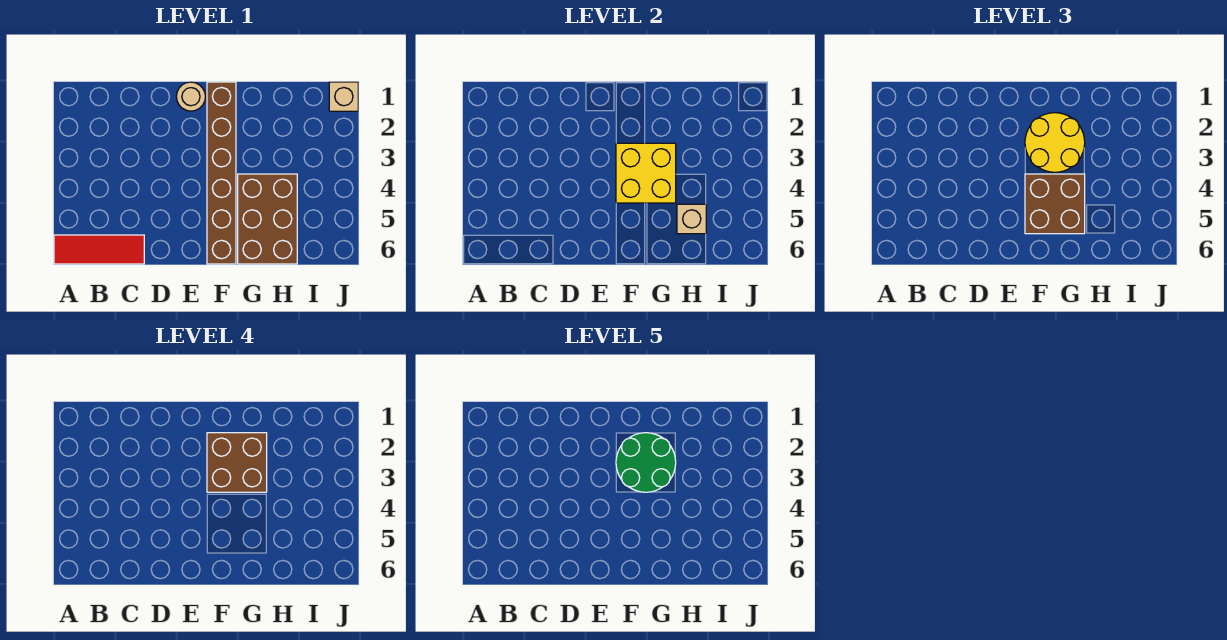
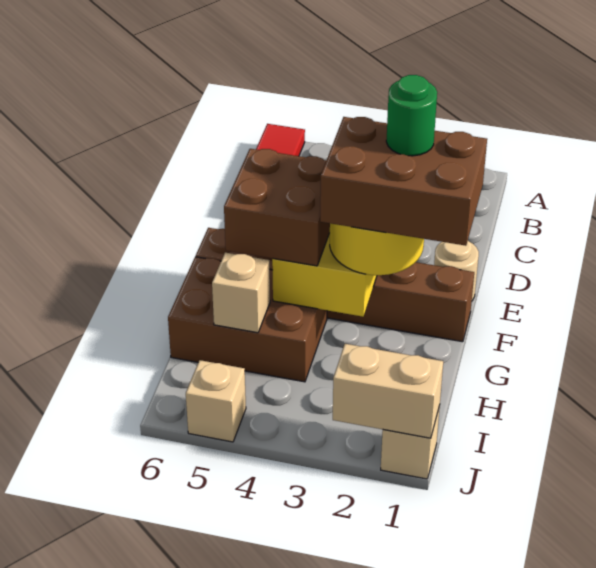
brown brick F2:G3 level 4 -> brown brick F1:G3 level 4
green round brick F2:G3 level 5 -> green round brick F2 level 5
none -> tan brick J1:J2 level 2
none -> tan brick J5 level 1

